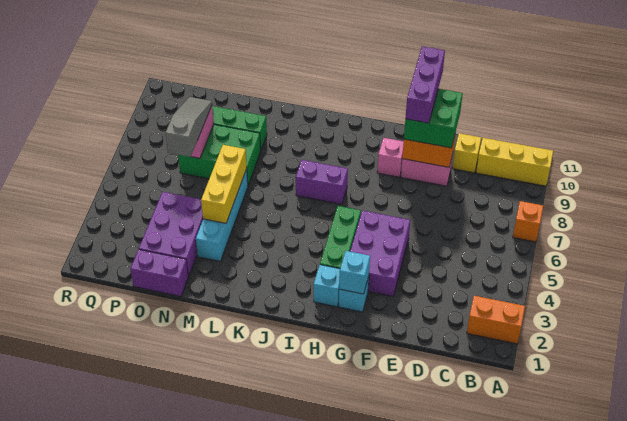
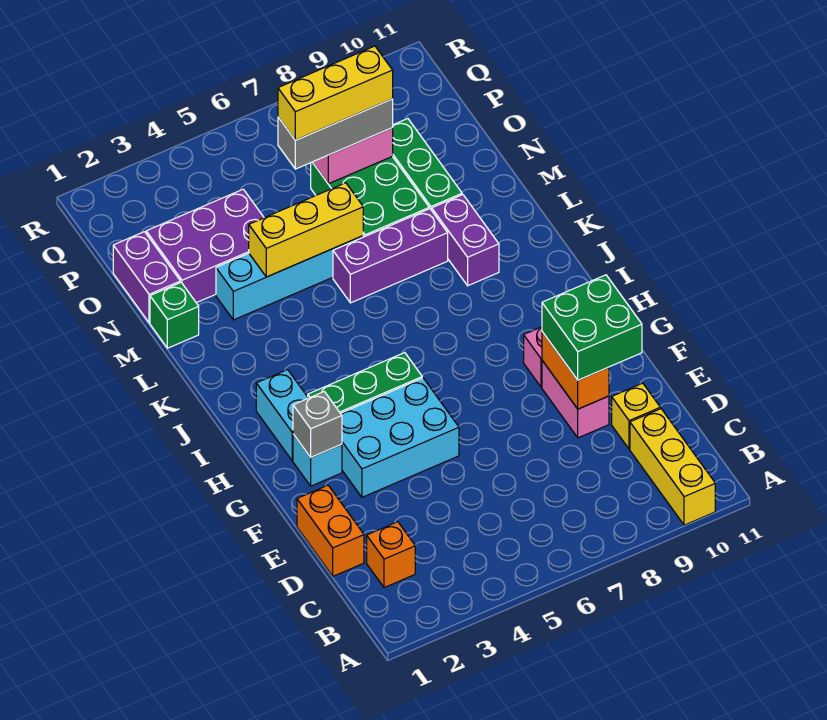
orange brick A2:B2 level 1 -> orange brick D1:E1 level 1
orange brick A7 level 1 -> orange brick C2 level 1
purple brick F3:G5 level 1 -> cyan brick F3:G5 level 1
purple brick F9:F11 level 4 -> purple brick L6:L8 level 1
cyan brick G2 level 2 -> grey brick G2 level 2
cyan brick H2 level 1 -> cyan brick H2:I2 level 1
purple brick I7:J7 level 1 -> purple brick K9:L9 level 1
none -> green brick M1 level 1
grey slope O6:O8 level 3 top 6 -> grey brick O6:O8 level 3
none -> yellow brick O6:O8 level 4

